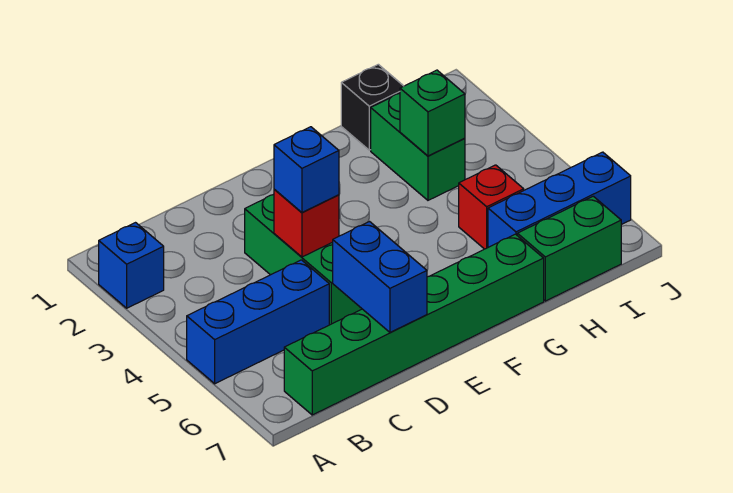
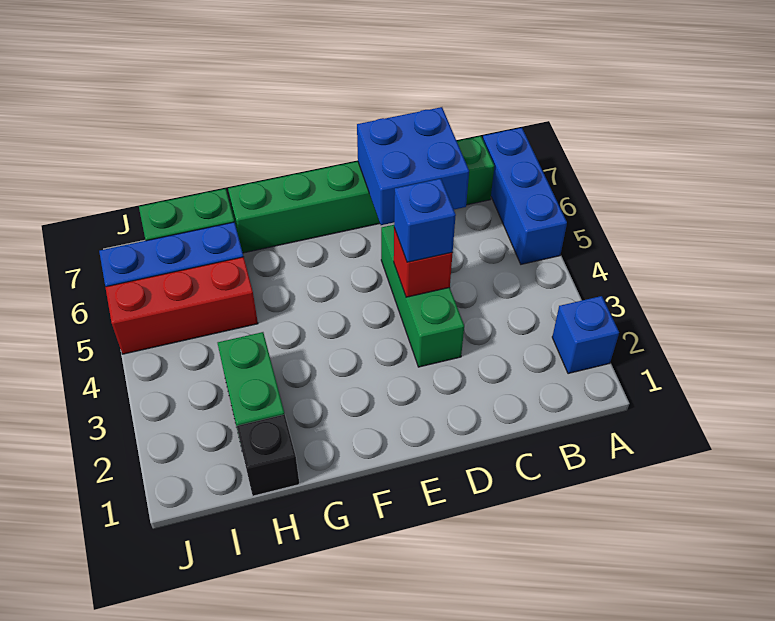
blue brick A5:C5 level 1 -> blue brick A5:A7 level 1
blue brick D6:D7 level 2 -> blue brick C6:D7 level 2
green brick H3 level 2 -> none
red brick H5 level 1 -> red brick H5:J5 level 1

